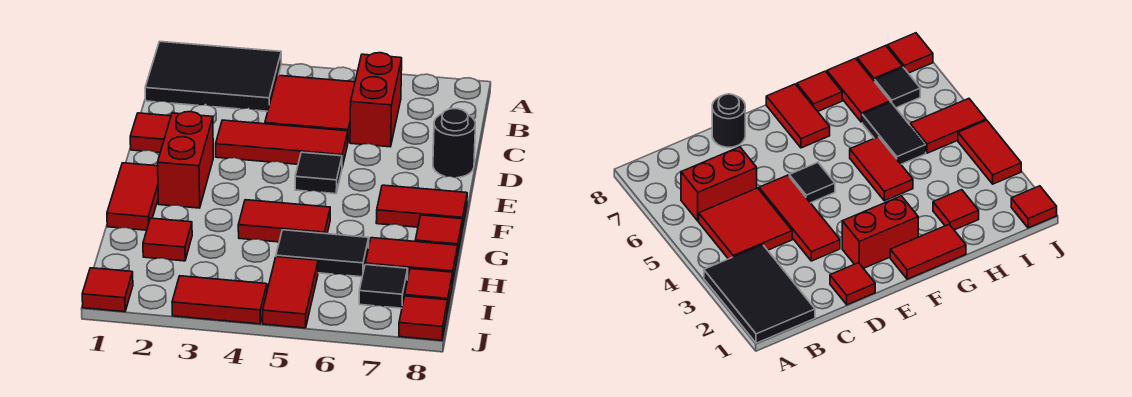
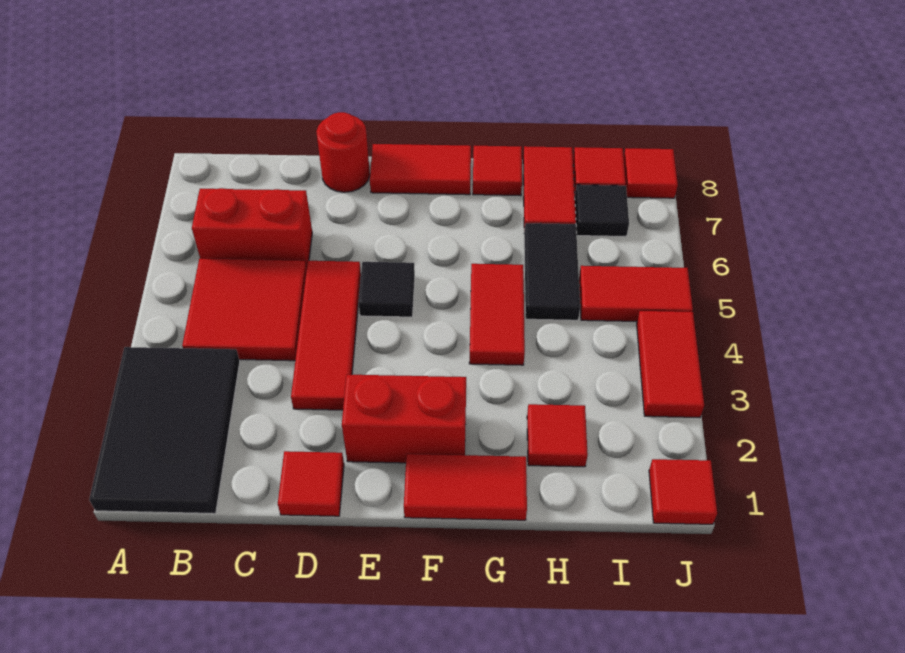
black round brick D8 level 1 -> red round brick D8 level 1
red tile F7:F8 level 1 -> red tile E8:F8 level 1

